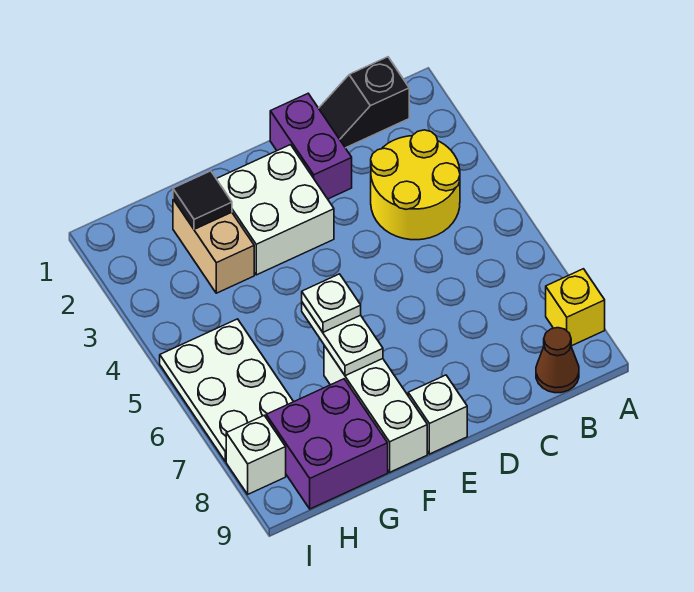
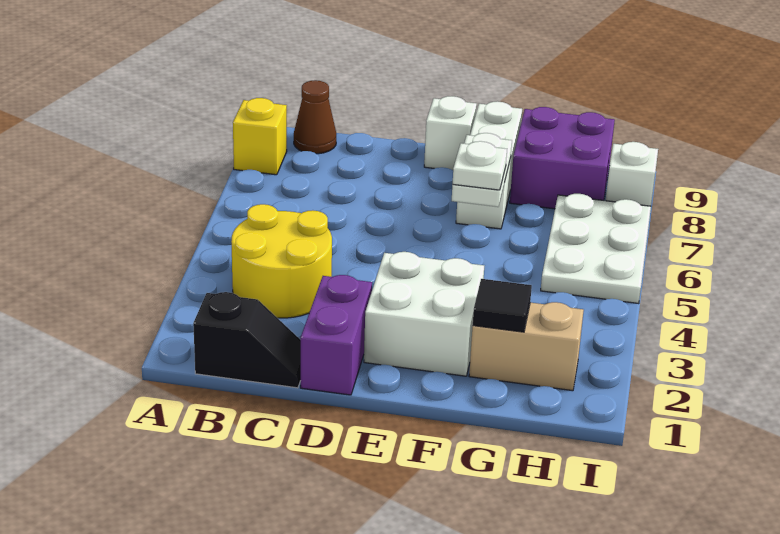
tan brick G2:G3 level 1 -> tan brick G2:H2 level 1

